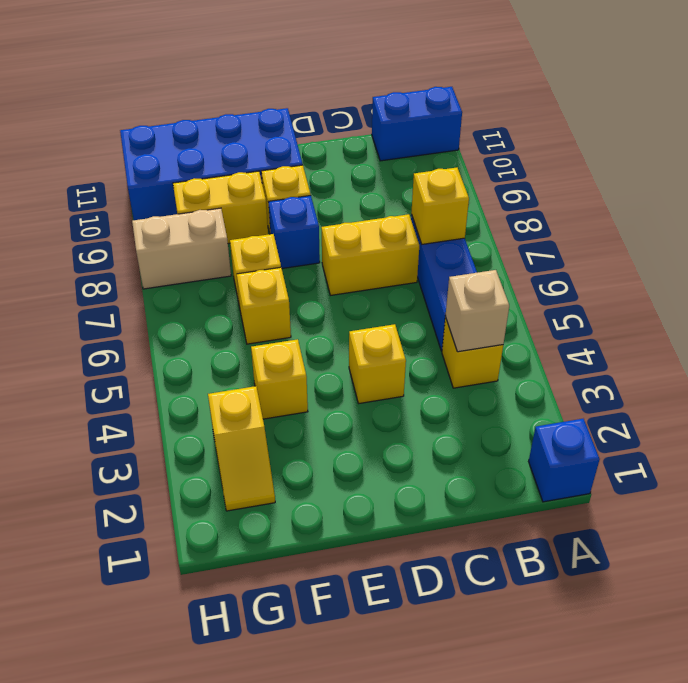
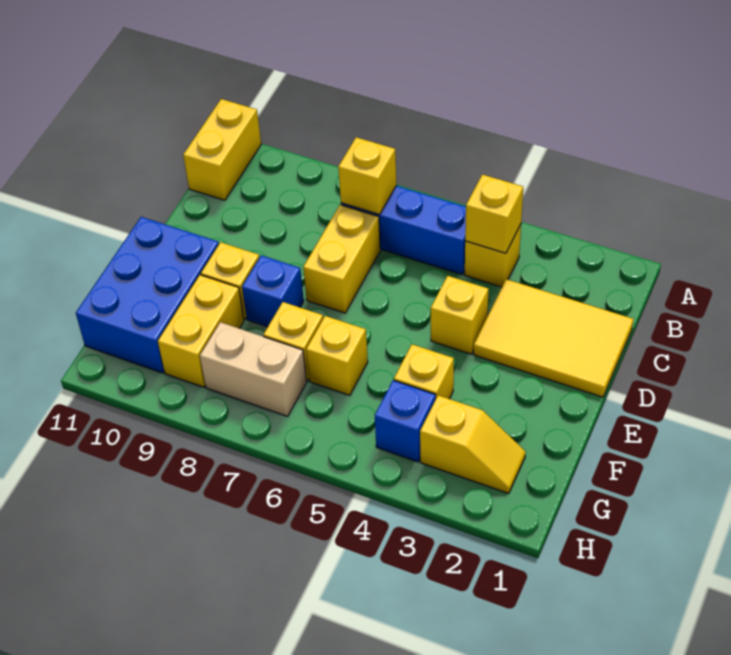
blue brick A1 level 1 -> blue brick G4 level 1
blue brick A11:B11 level 1 -> yellow brick A11:B11 level 1
tan brick B4 level 2 -> yellow brick B4 level 2
none -> yellow tile C1:D3 level 1
blue brick E10:H11 level 1 -> blue brick E10:G11 level 1
tan brick G8:H8 level 1 -> tan brick G7:G8 level 1

